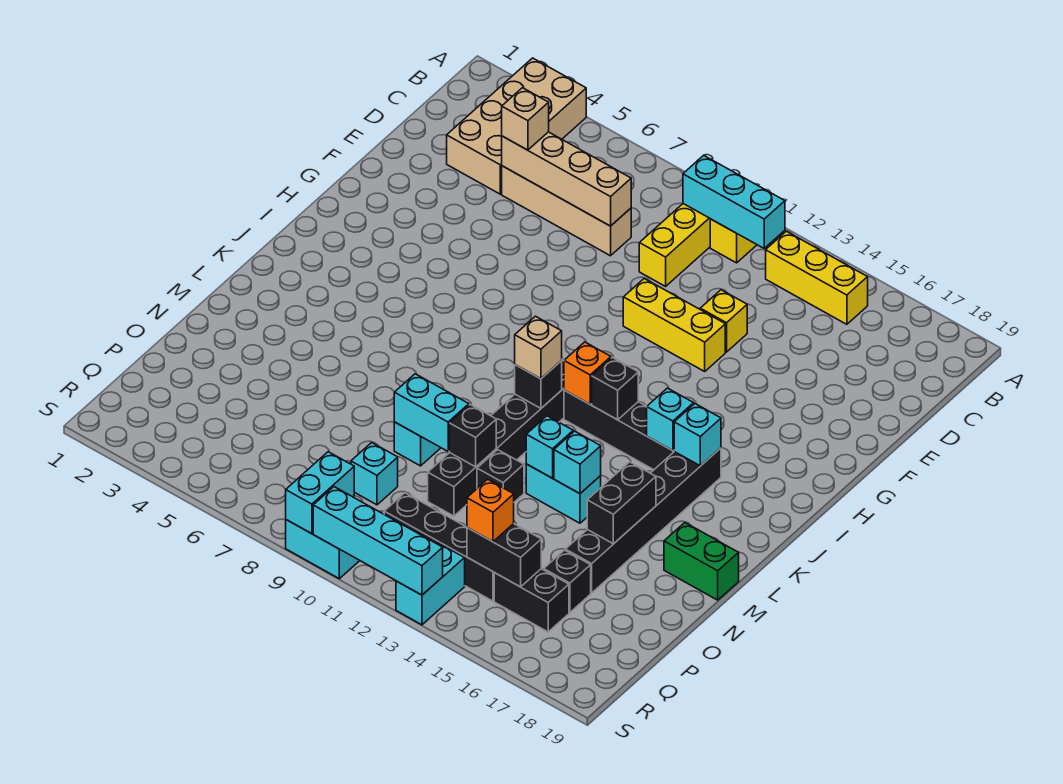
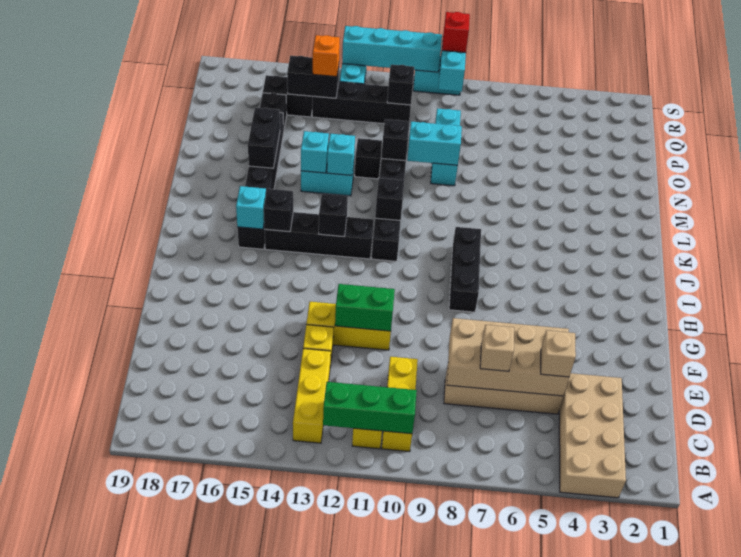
cyan brick B10:B12 level 2 -> green brick B10:B12 level 2
yellow brick B13:B15 level 1 -> yellow brick B13:D13 level 1
tan brick D5:D8 level 2 -> tan brick D5:E8 level 2
none -> black brick H8:J8 level 1
orange brick J12 level 2 -> none
cyan brick J15 level 2 -> black brick J15 level 2
tan brick K11 level 3 -> tan brick D7 level 3
green brick M18:M19 level 1 -> green brick F11:F12 level 2
none -> black brick Q11 level 2
none -> red brick S9 level 3

